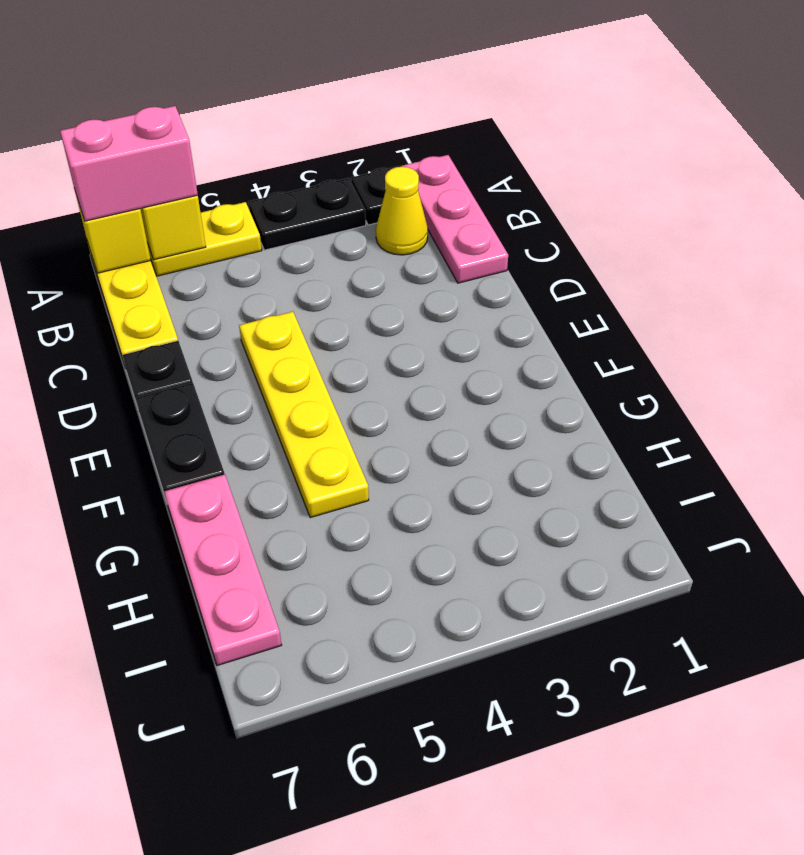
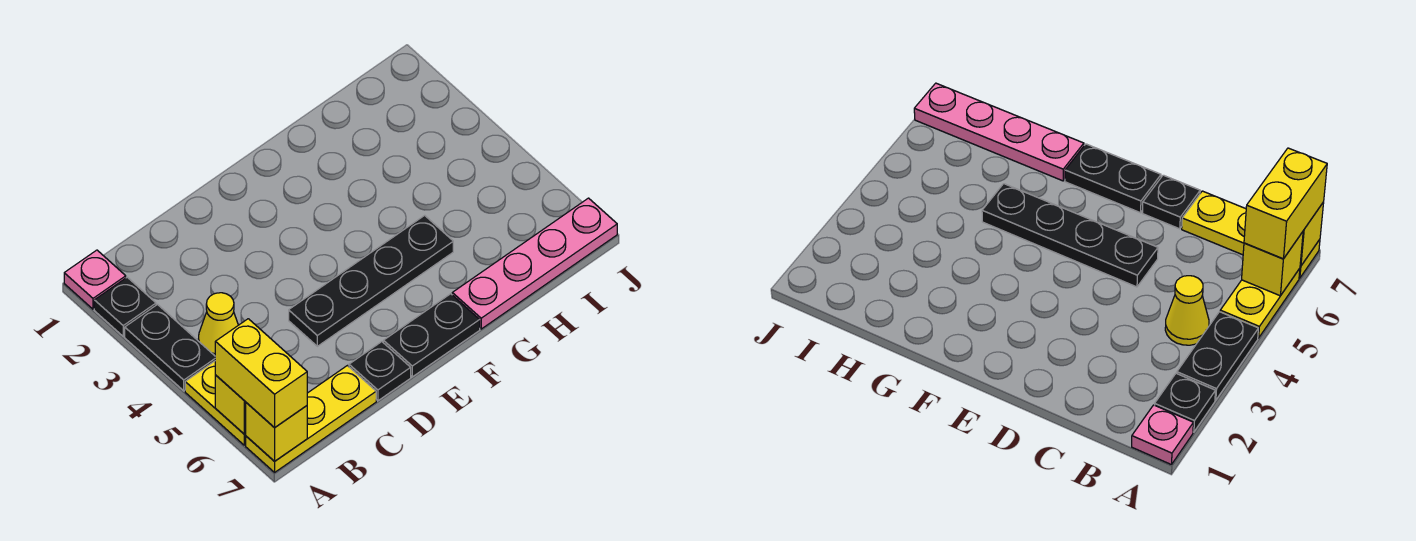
pink plate A1:C1 level 1 -> pink plate A1 level 1
pink brick A6:A7 level 3 -> yellow brick A6:A7 level 3
yellow cone B2 level 1 -> yellow cone B4 level 1
yellow plate D5:G5 level 1 -> black plate D5:G5 level 1
pink plate G7:I7 level 1 -> pink plate G7:J7 level 1

